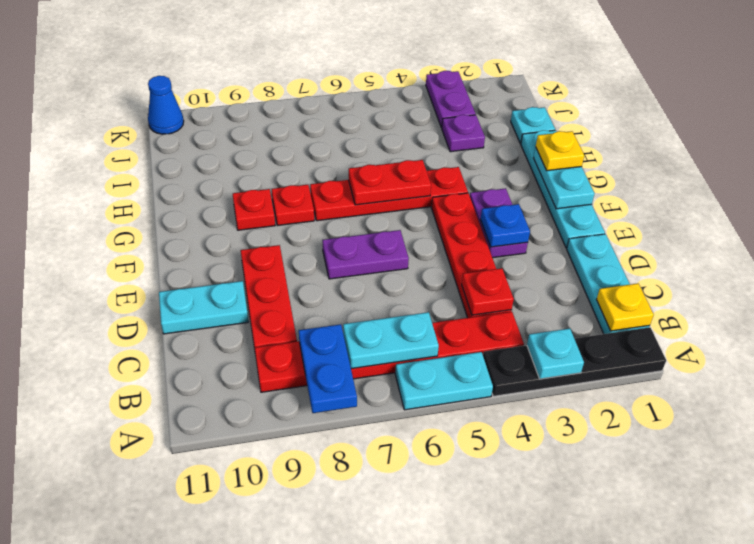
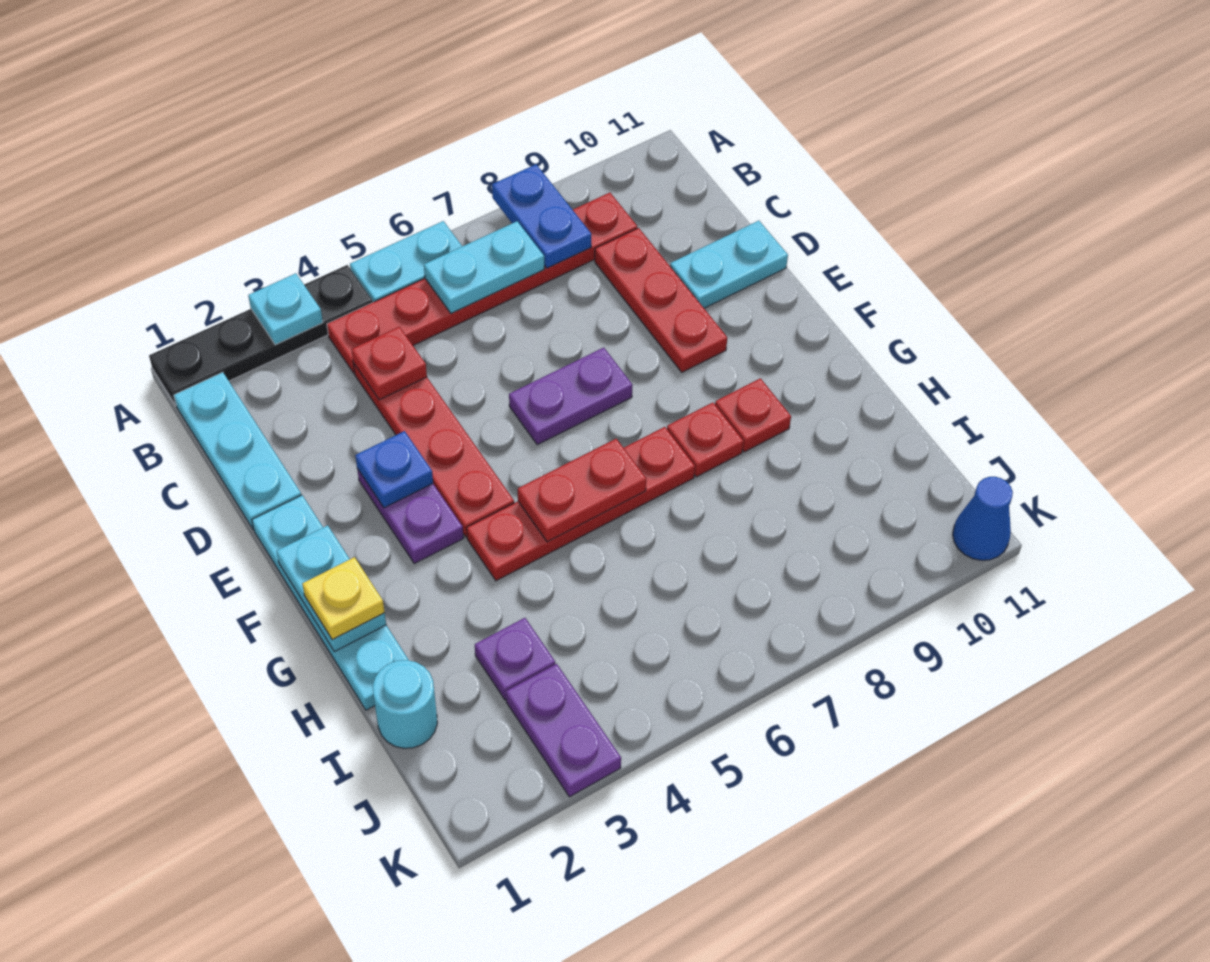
yellow plate B1 level 2 -> none
cyan plate I1 level 1 -> cyan round brick I1 level 1

